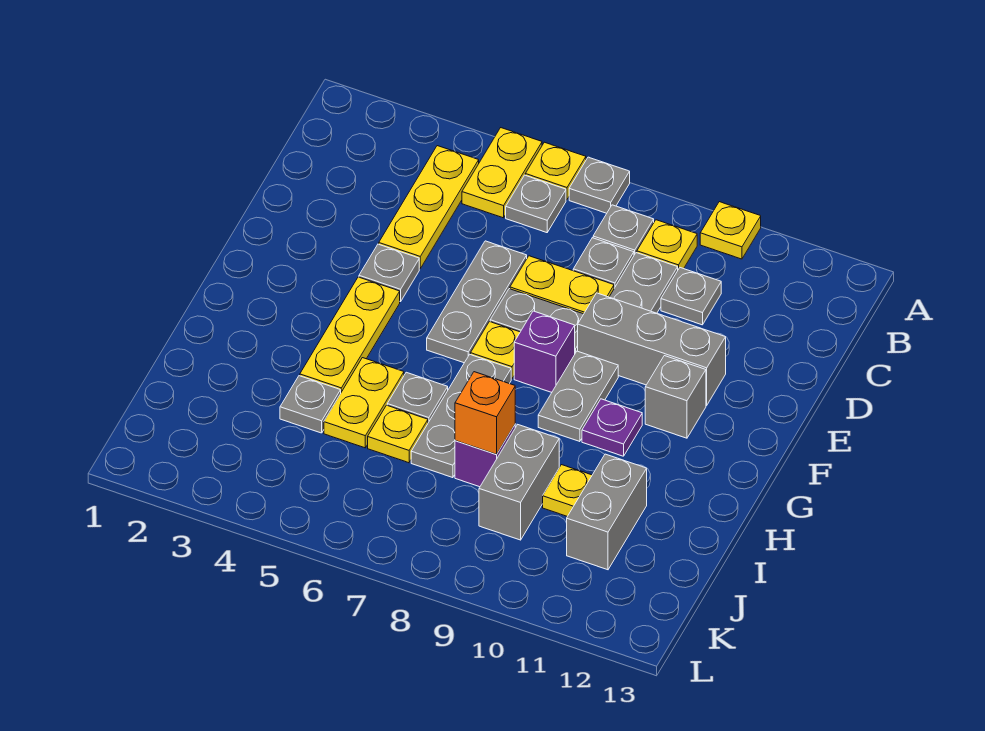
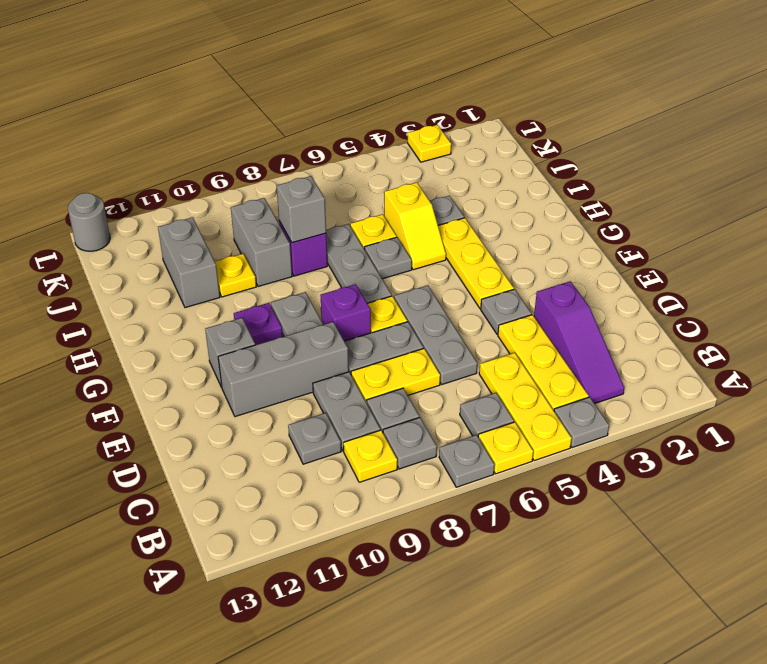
none -> grey plate A4 level 1
yellow plate A5:B5 level 1 -> yellow plate A5:C5 level 1
yellow plate A10 level 1 -> yellow plate L3 level 1
none -> purple slope B3:D3 level 1 top D
yellow plate H5:I5 level 1 -> yellow slope H5:I5 level 1 top I
orange brick I8 level 2 -> grey brick I8 level 2
none -> grey round brick L13 level 1

